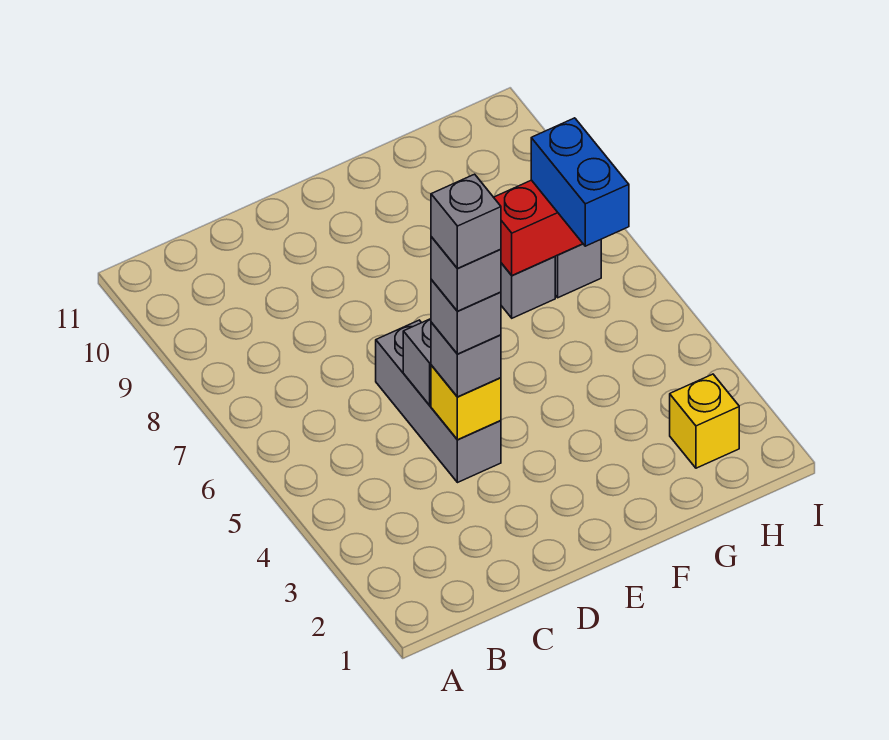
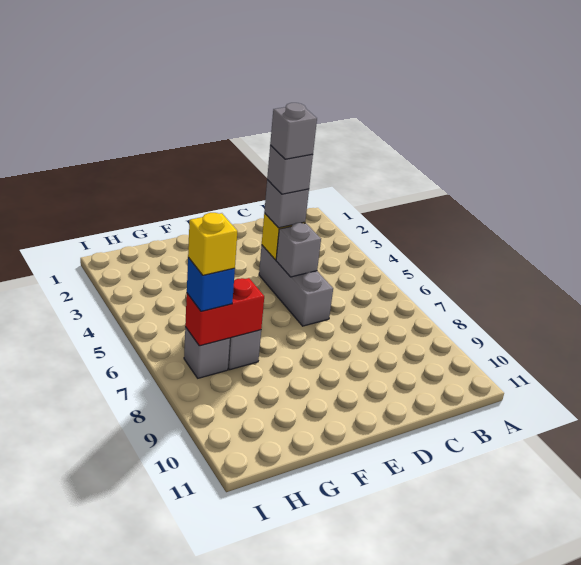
grey brick D4 level 6 -> none
yellow brick H2 level 1 -> yellow brick H7 level 4
blue brick H6:H7 level 3 -> blue brick H7 level 3

